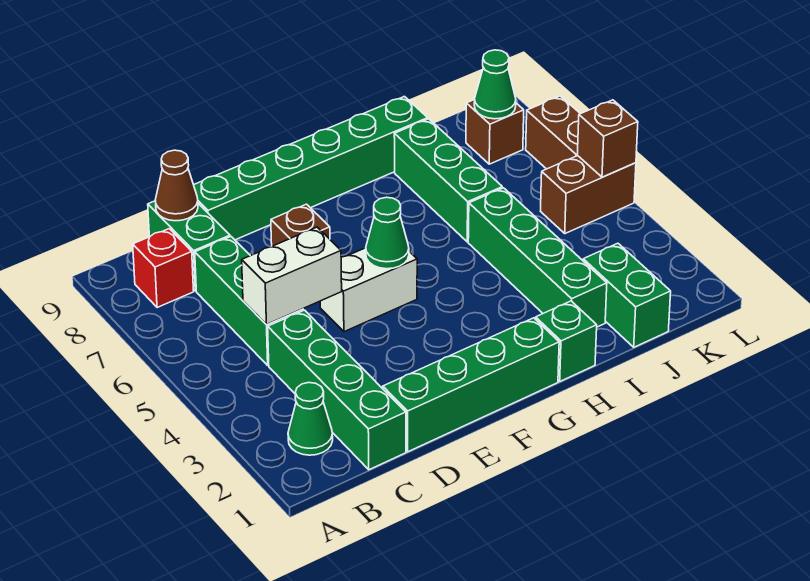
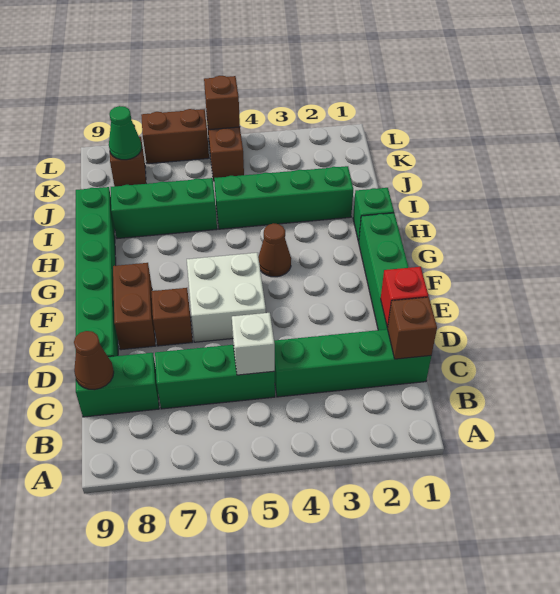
green cone B2 level 1 -> none
red brick B8 level 1 -> red brick D1 level 2
none -> brown brick C1 level 2
white brick C5:D5 level 2 -> white brick C5 level 2
white brick E5:F5 level 1 -> white brick E5:F6 level 1
none -> brown brick E8:F8 level 1
green cone F5 level 2 -> none
none -> brown cone G4 level 1
green brick J1:J2 level 1 -> none

